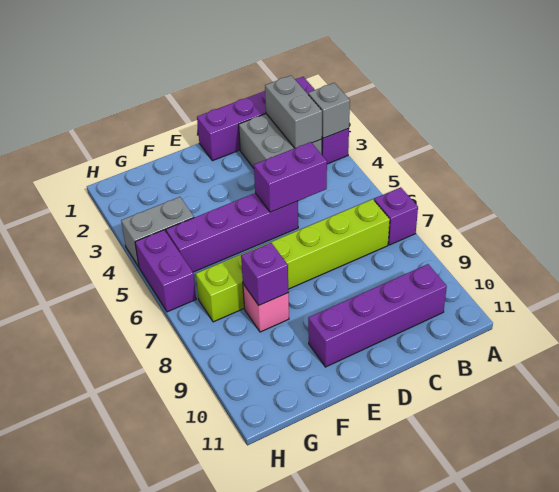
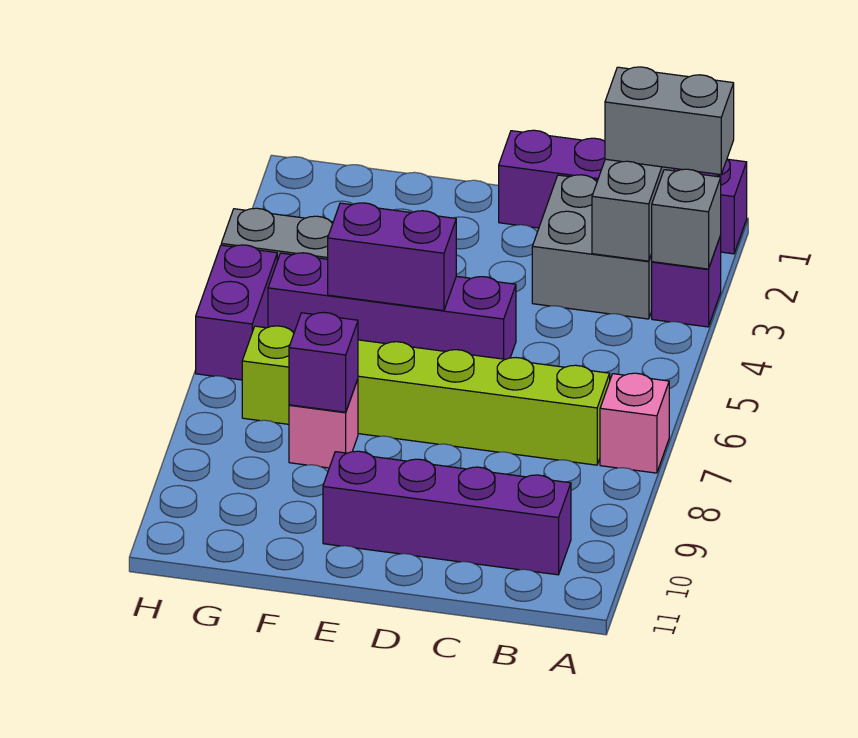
none -> grey brick A2:B2 level 3
purple brick A7 level 1 -> pink brick A7 level 1
purple brick C5:D5 level 2 -> purple brick E5:F5 level 2

